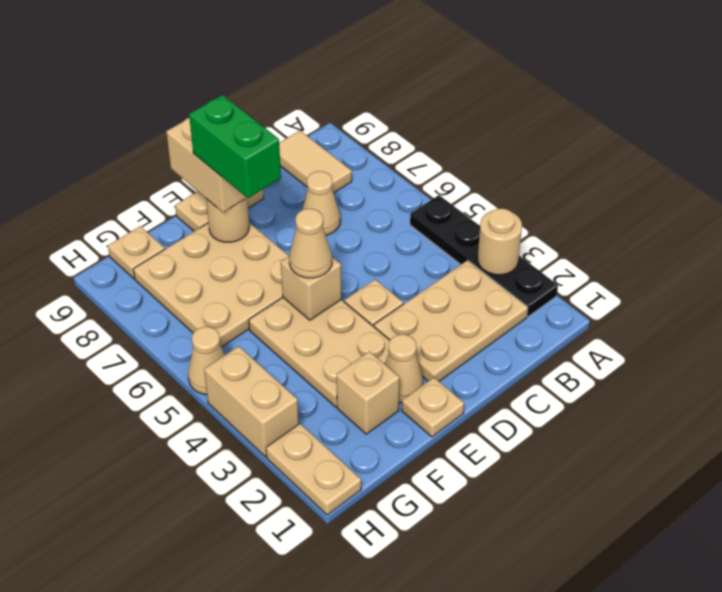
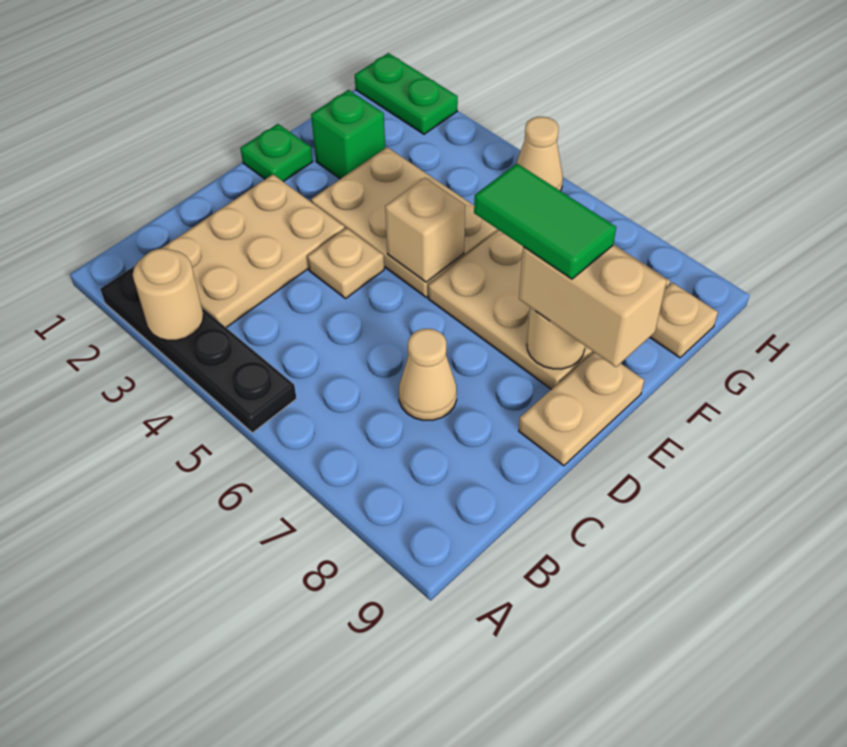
tan tile B8:B9 level 1 -> none
tan plate E1 level 1 -> green plate E1 level 1
tan cone E2 level 1 -> none
tan cone E5 level 3 -> none
green brick E7:E8 level 4 -> green tile E7:E8 level 4
tan brick F2 level 1 -> green brick F2 level 1
tan plate H1:H2 level 1 -> green plate H1:H2 level 1
tan brick H3:H4 level 1 -> none

